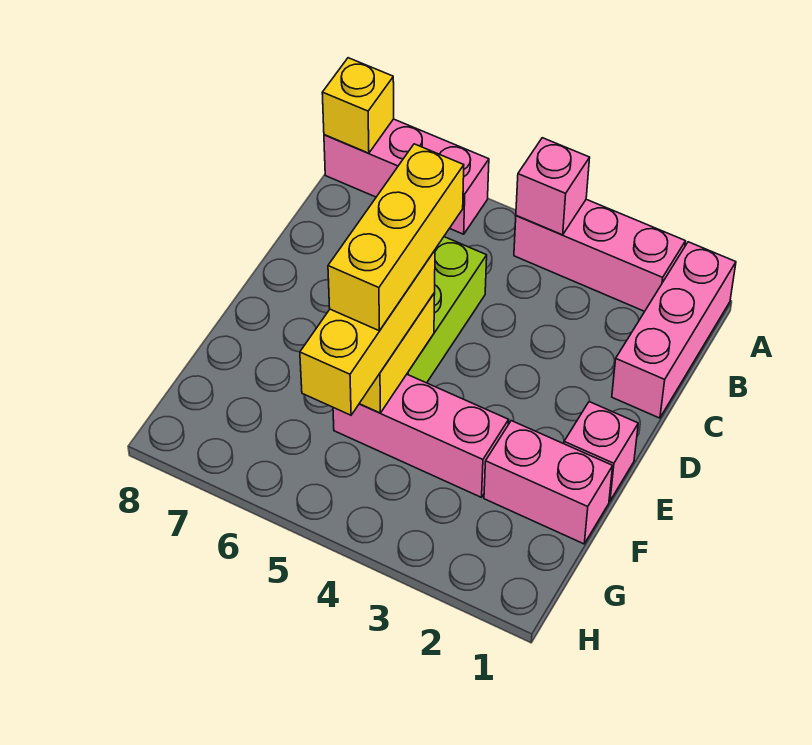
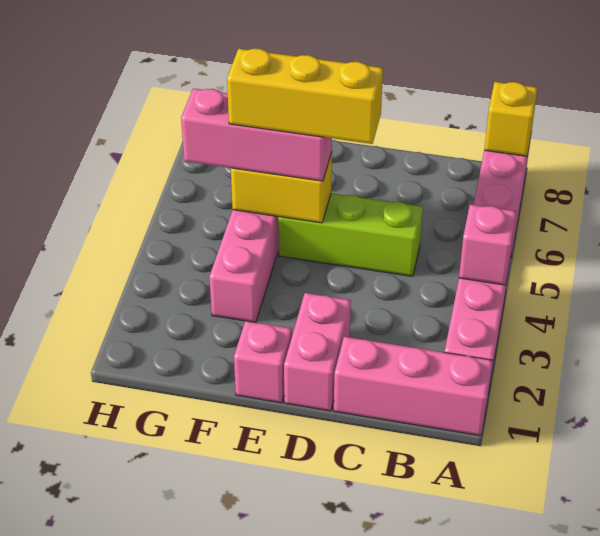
yellow brick E5:G5 level 3 -> pink brick E5:G5 level 3
pink brick F1:F2 level 1 -> pink brick D1:D2 level 1

